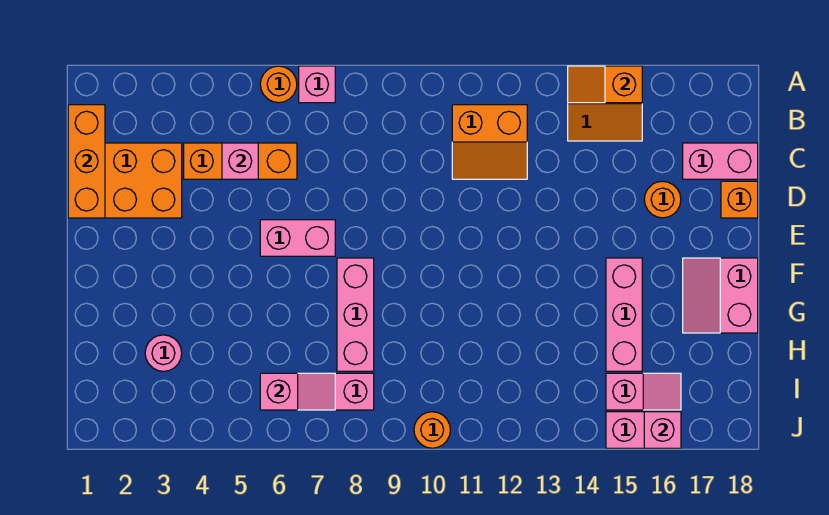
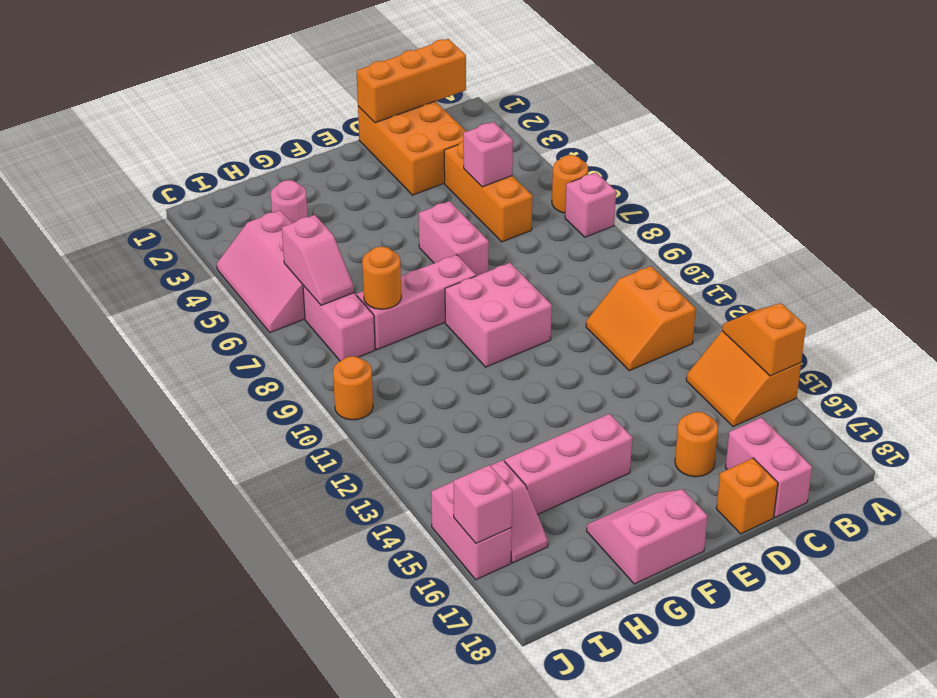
none -> pink brick E9:F10 level 1
none -> orange round brick H8 level 2
none -> pink slope I4:J6 level 1 top I

